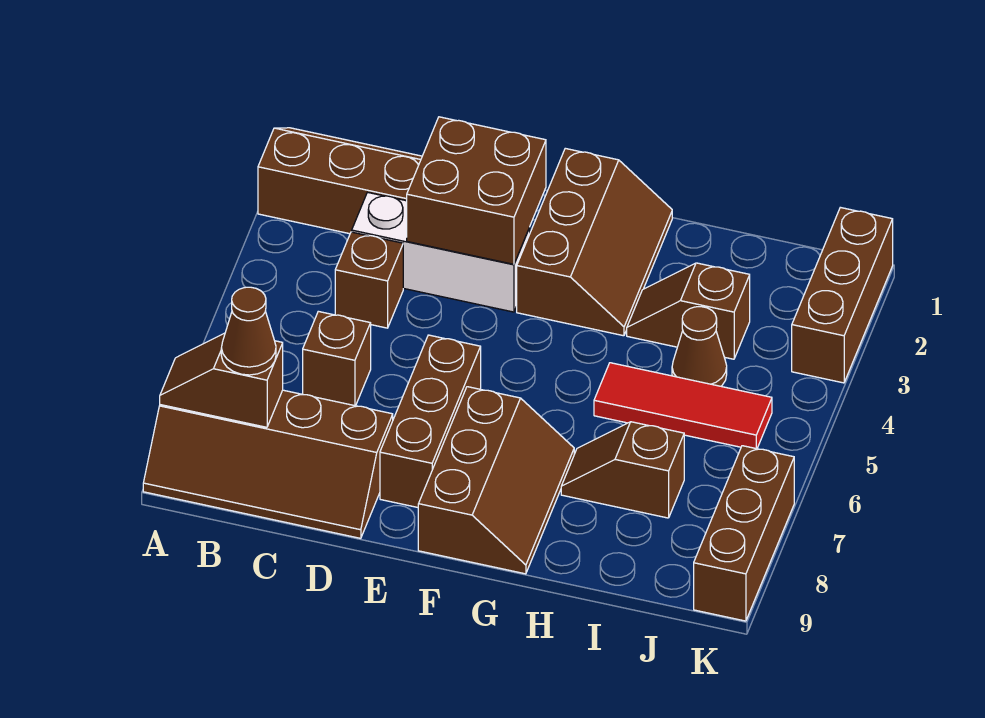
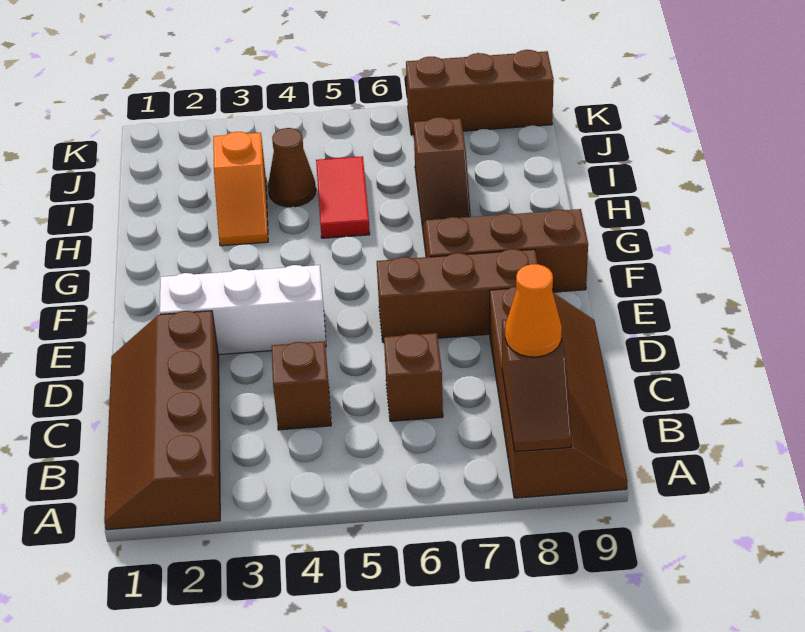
brown cone B8 level 3 -> orange cone B8 level 3
white brick C3:E3 level 1 -> white brick E2:E4 level 1
brown brick D2:E3 level 2 -> none
brown slope F1:G3 level 1 top F -> none
brown slope H3:I3 level 1 top I -> orange slope H3:I3 level 1 top I
red tile H5:J5 level 1 -> red tile H5:I5 level 1
brown brick K1:K3 level 1 -> none

